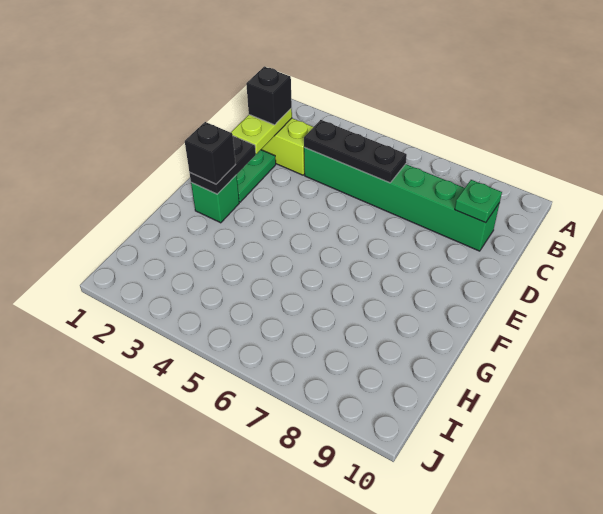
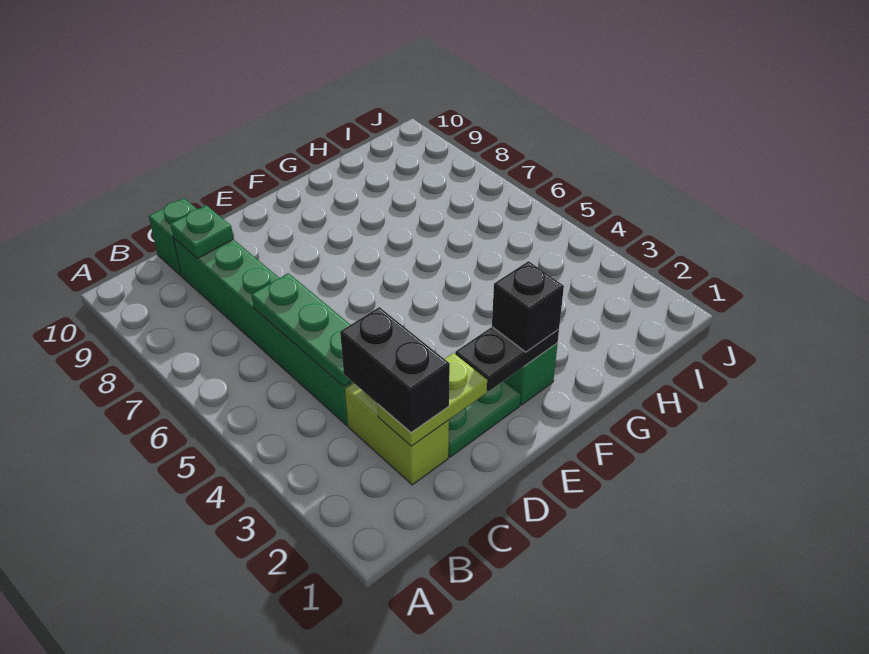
black brick C2 level 3 -> black brick C2:C3 level 3
black plate C4:C6 level 2 -> green plate C4:C6 level 2
none -> green brick C10 level 1

